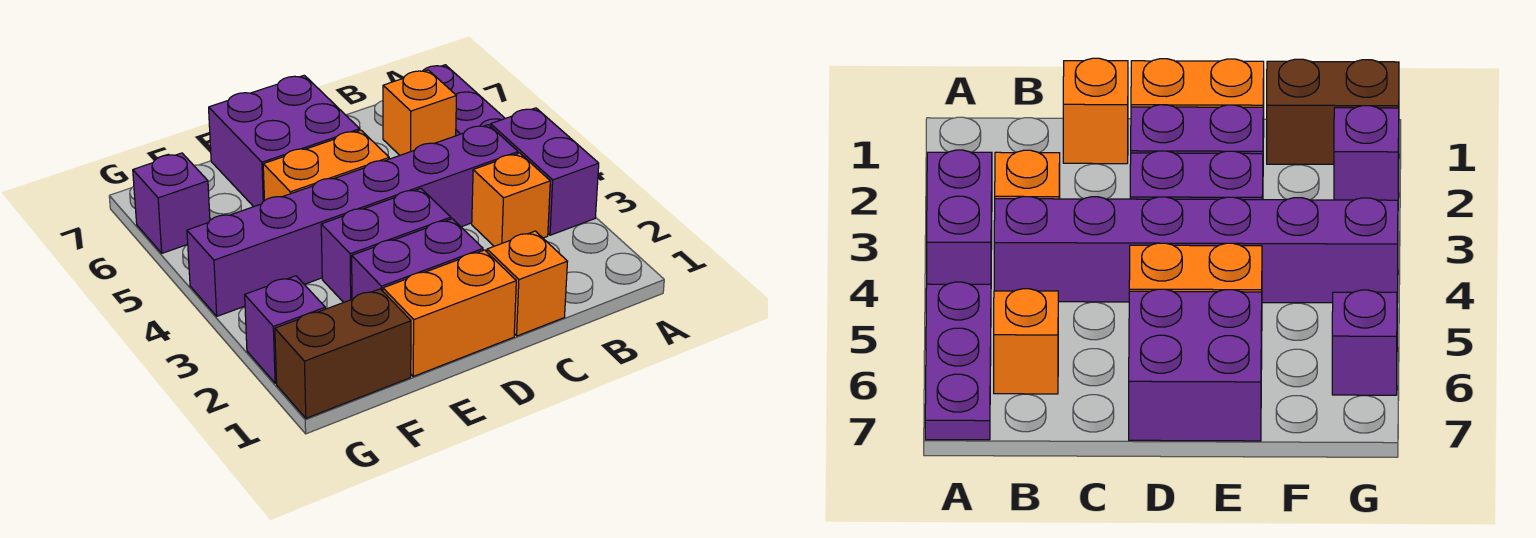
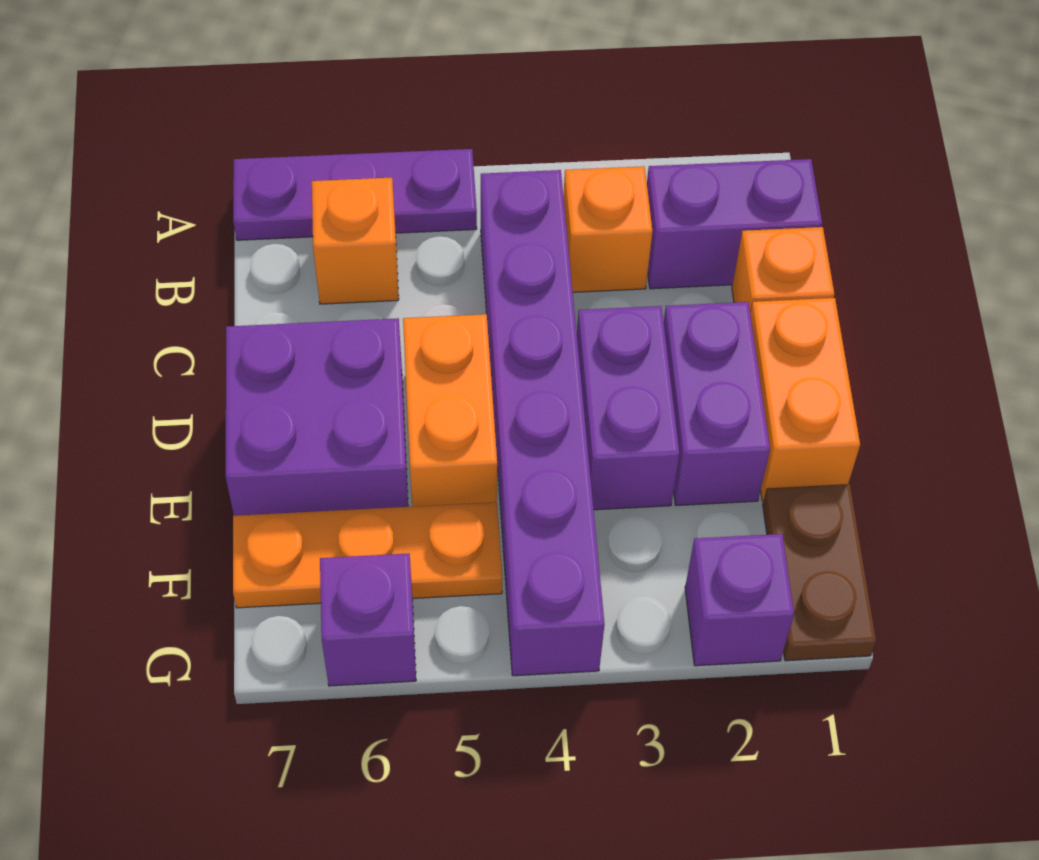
purple brick A3:A4 level 1 -> purple brick B1:B2 level 1
brown brick F1:G1 level 1 -> brown plate F1:G1 level 1
none -> orange plate F5:F7 level 1

